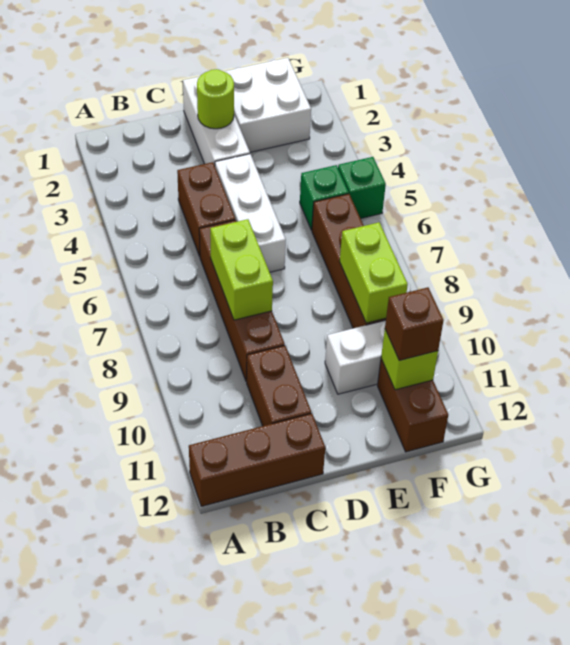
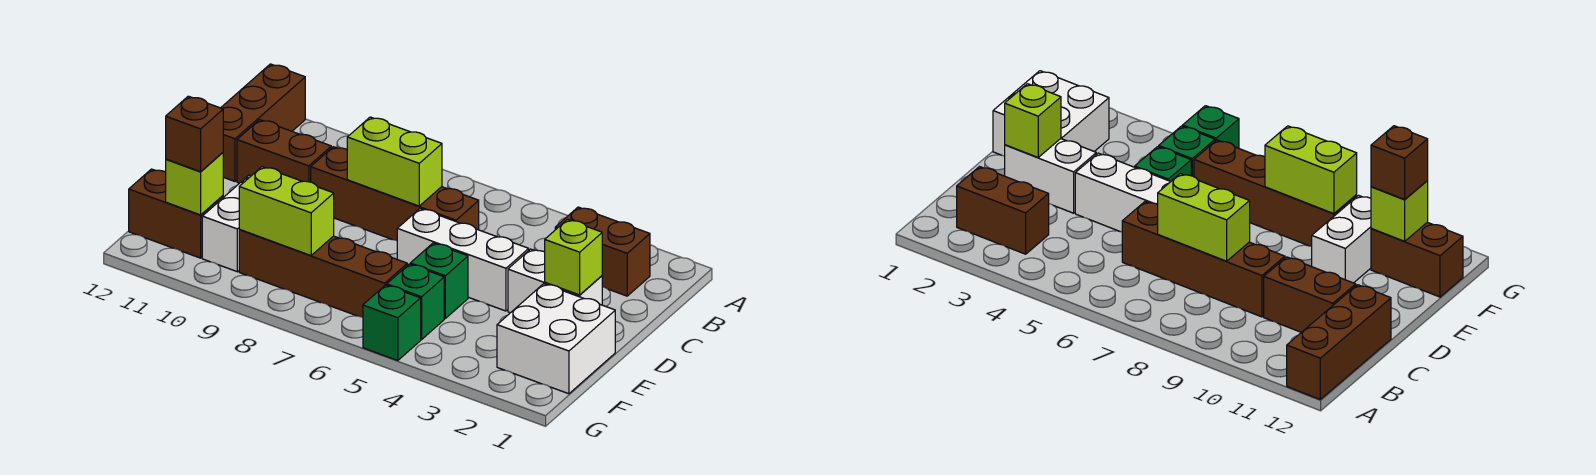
brown brick C4:C5 level 1 -> brown brick B2:B3 level 1
white brick D1:D3 level 1 -> white brick D2:D3 level 1
lime round brick D2 level 2 -> lime brick D2 level 2
none -> green brick E5 level 1

